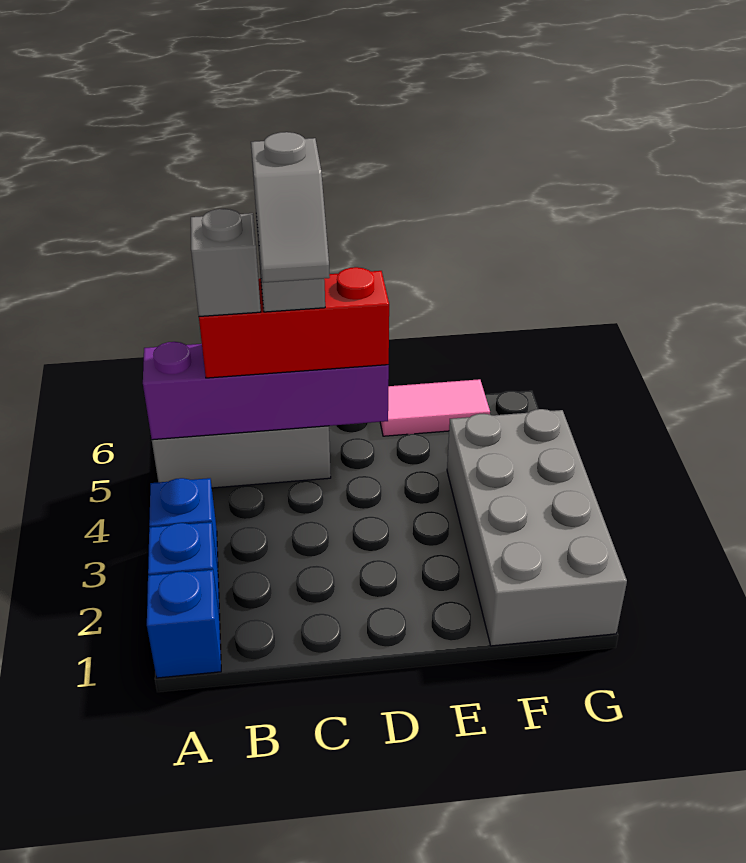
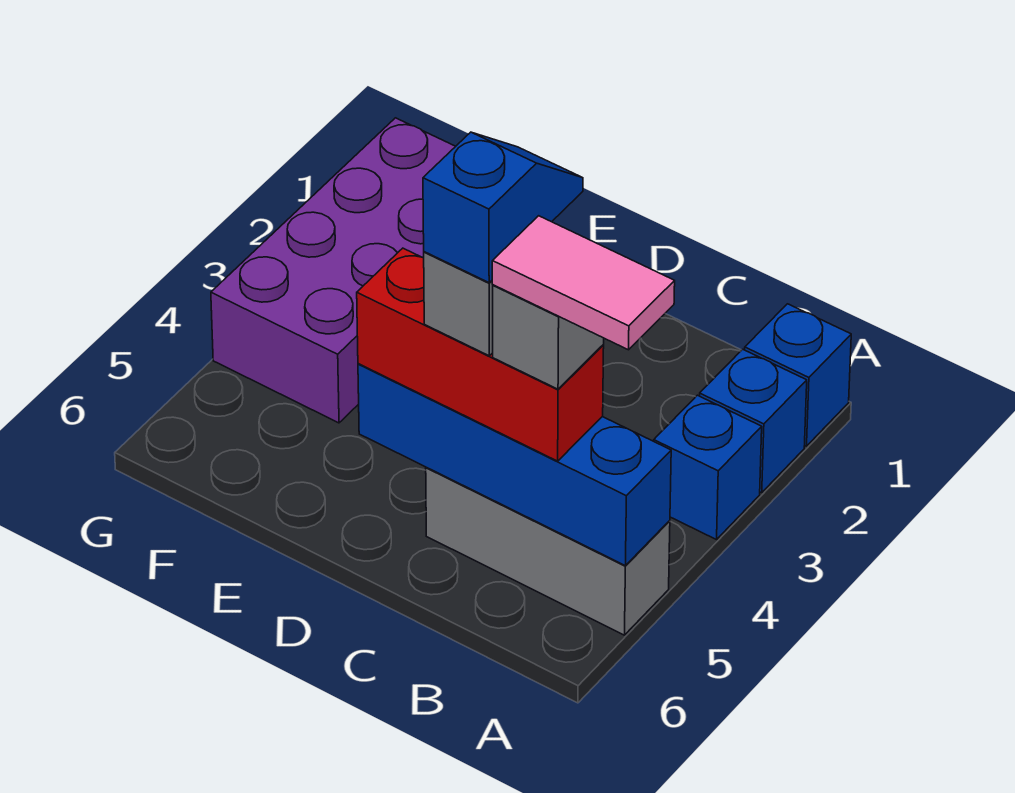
purple brick A5:D5 level 2 -> blue brick A5:D5 level 2
grey slope C4:C5 level 5 top 5 -> blue slope C4:C5 level 5 top 5
pink tile E6:F6 level 1 -> pink tile A5:B5 level 5
grey brick F1:G4 level 1 -> purple brick F1:G4 level 1

